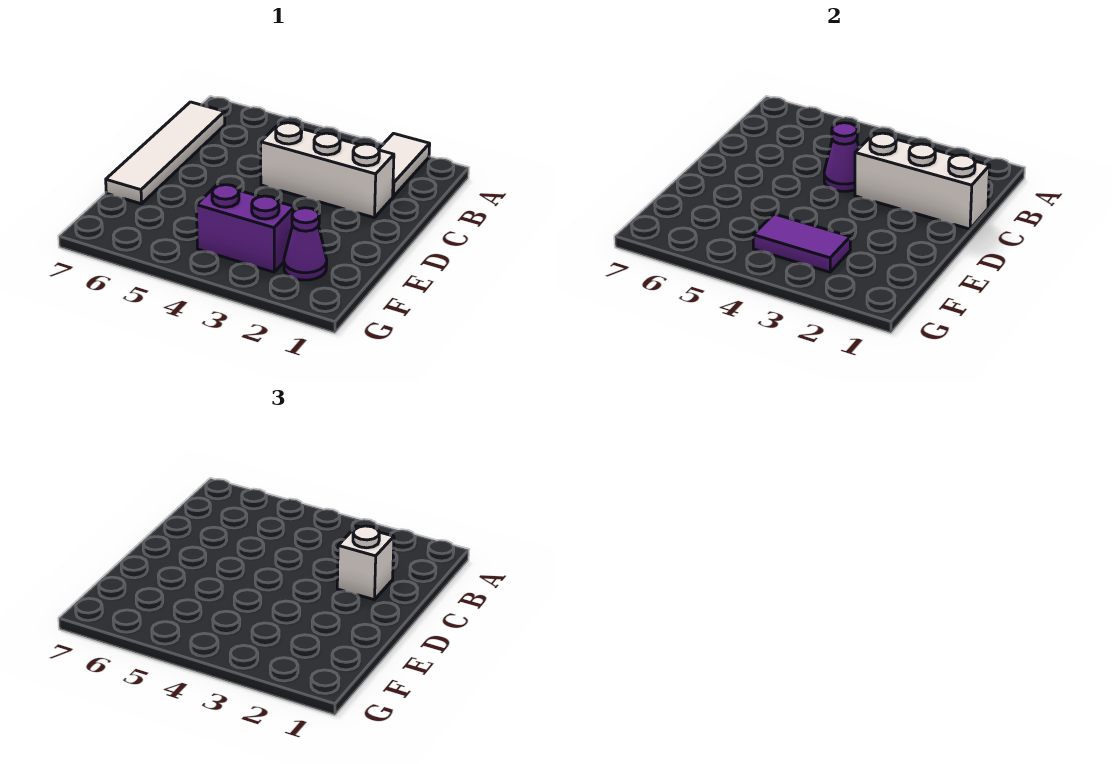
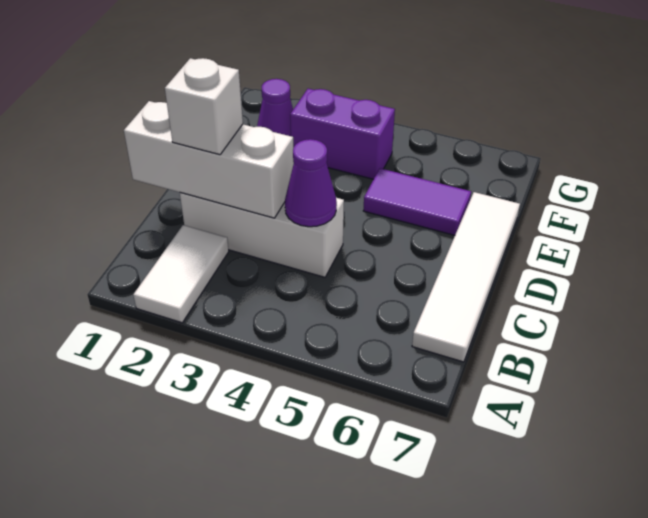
purple tile F3:F4 level 2 -> purple tile E5:E6 level 1

